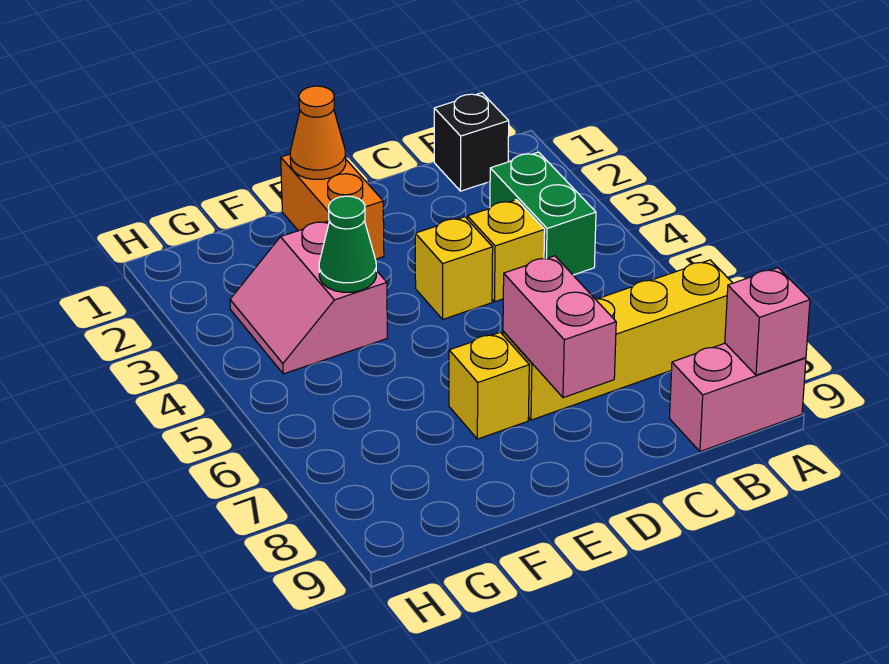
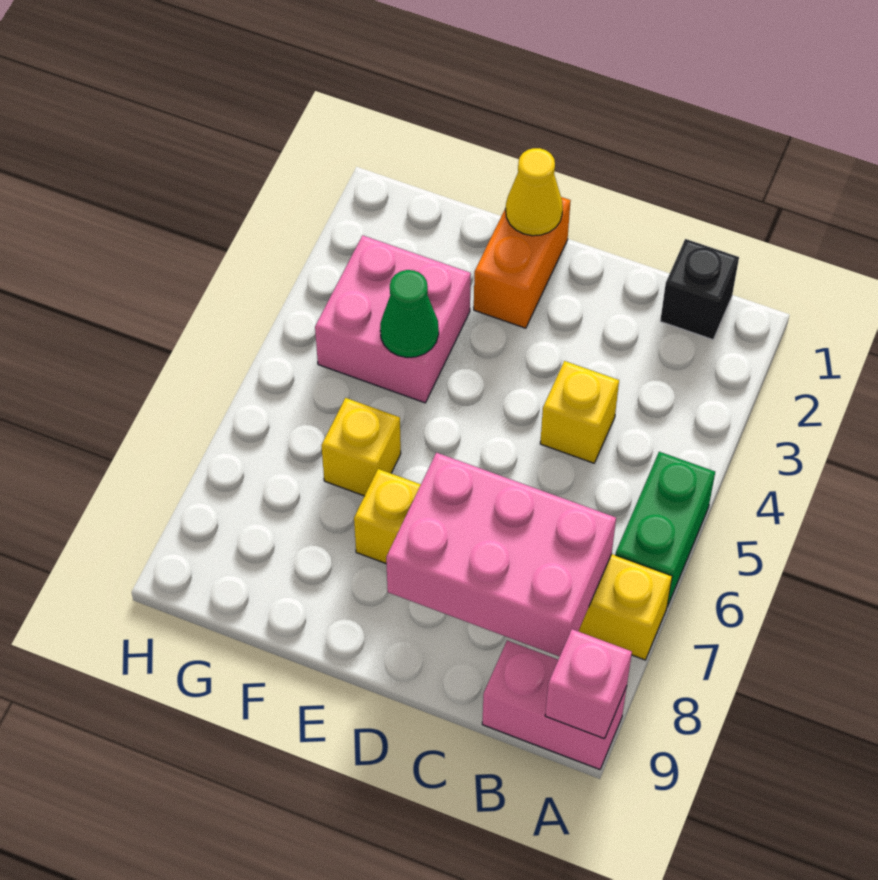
green brick B3:B4 level 1 -> green brick A5:A6 level 1
yellow brick D4 level 1 -> yellow brick F6 level 1
pink brick D7:D8 level 2 -> pink brick B7:D8 level 2
orange cone E1 level 2 -> yellow cone E1 level 2
pink slope F3:G4 level 1 top F -> pink brick F3:G4 level 1

